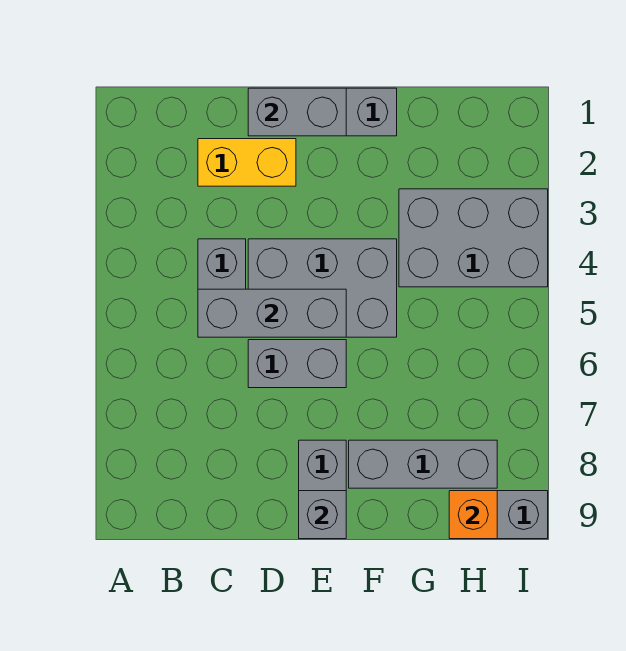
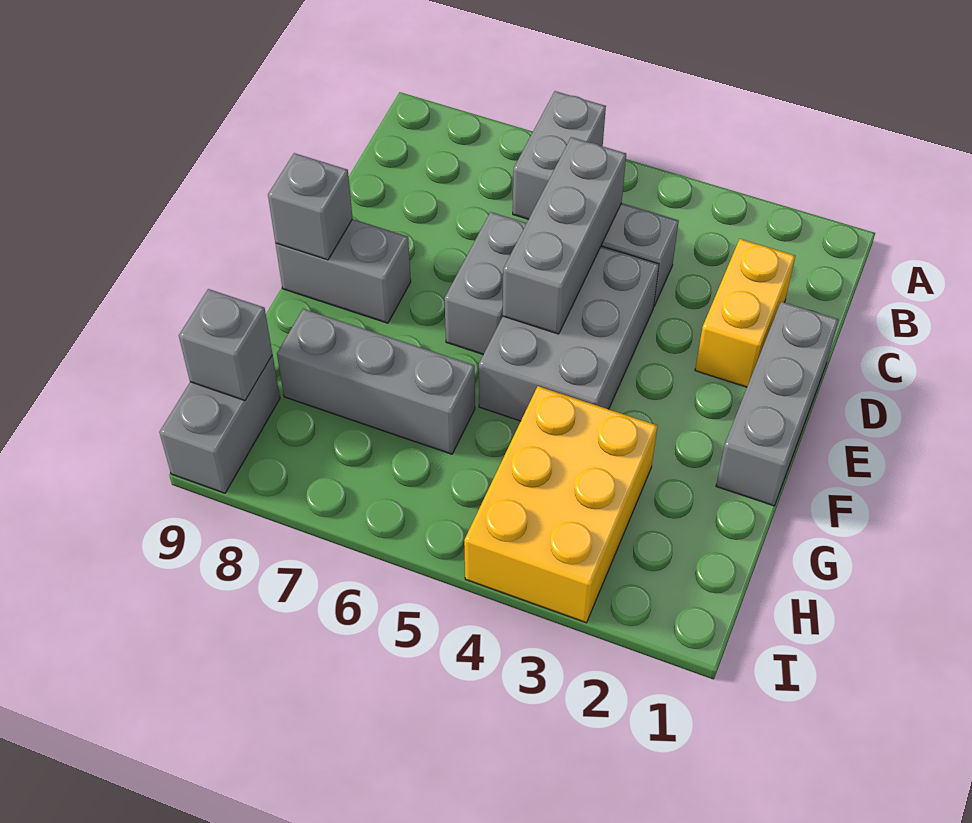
grey brick D1:E1 level 2 -> grey brick A6:B6 level 1
grey brick F8:H8 level 1 -> grey brick G6:G8 level 1
grey brick G3:I4 level 1 -> yellow brick G3:I4 level 1
orange brick H9 level 2 -> grey brick H9 level 2

